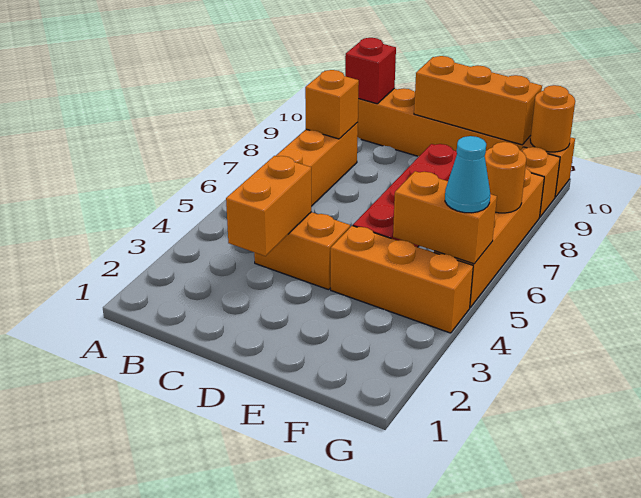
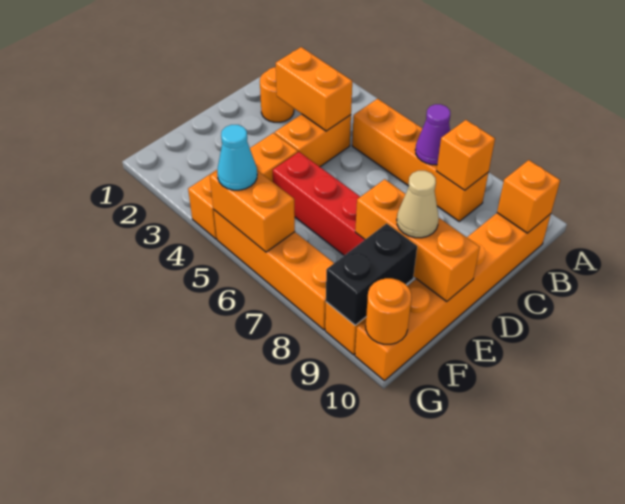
none -> purple cone B7 level 2
red brick B10 level 2 -> orange brick B10 level 2
orange brick D10:F10 level 2 -> orange brick E8:E10 level 2
none -> tan cone E9 level 3
orange brick F5:G5 level 2 -> orange brick G5:G6 level 2
none -> black brick F9:G9 level 2
orange round brick G7 level 2 -> orange round brick C2 level 1

